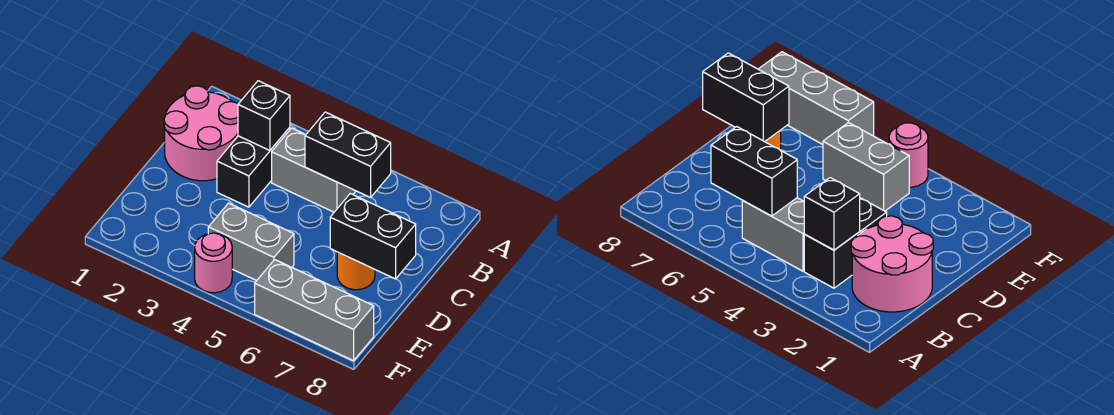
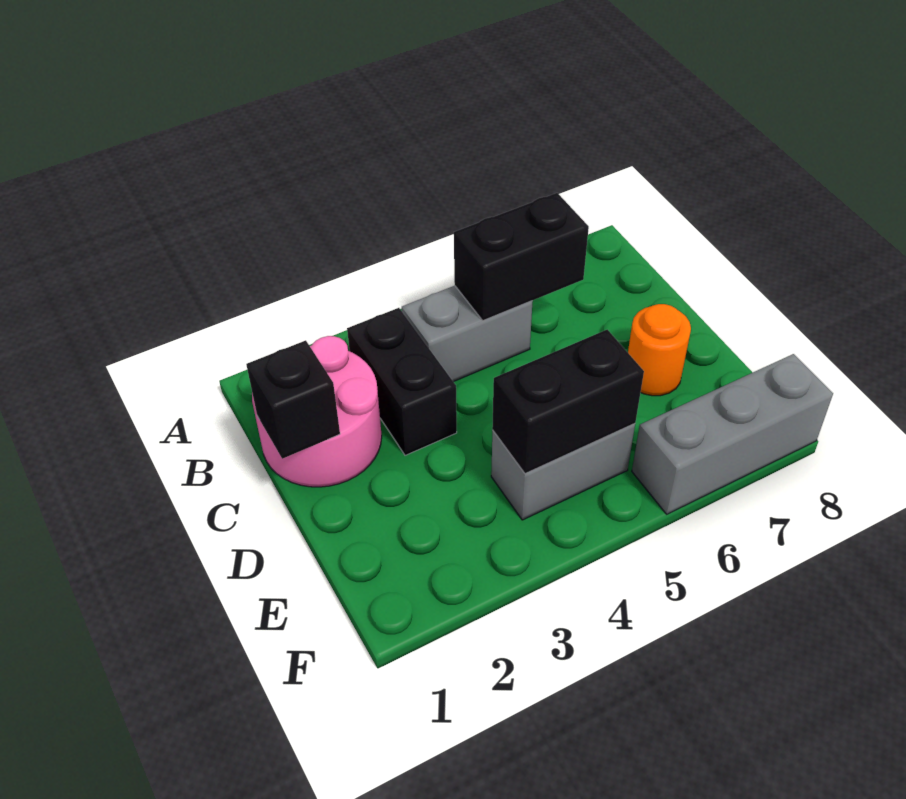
black brick B3 level 2 -> black brick C1 level 2
black brick D7:D8 level 2 -> black brick E4:E5 level 2
pink round brick F4 level 1 -> none

